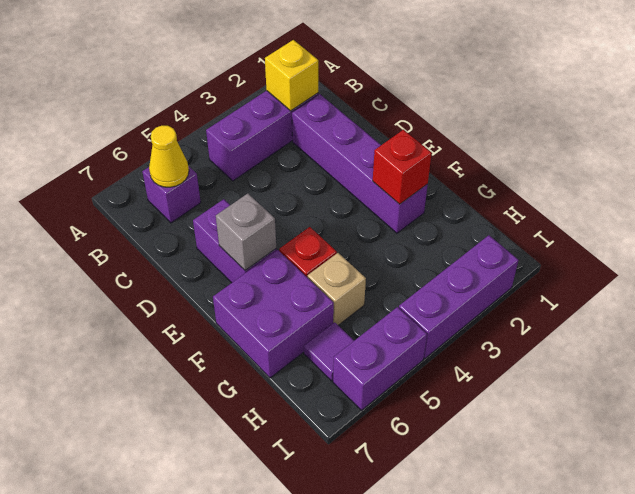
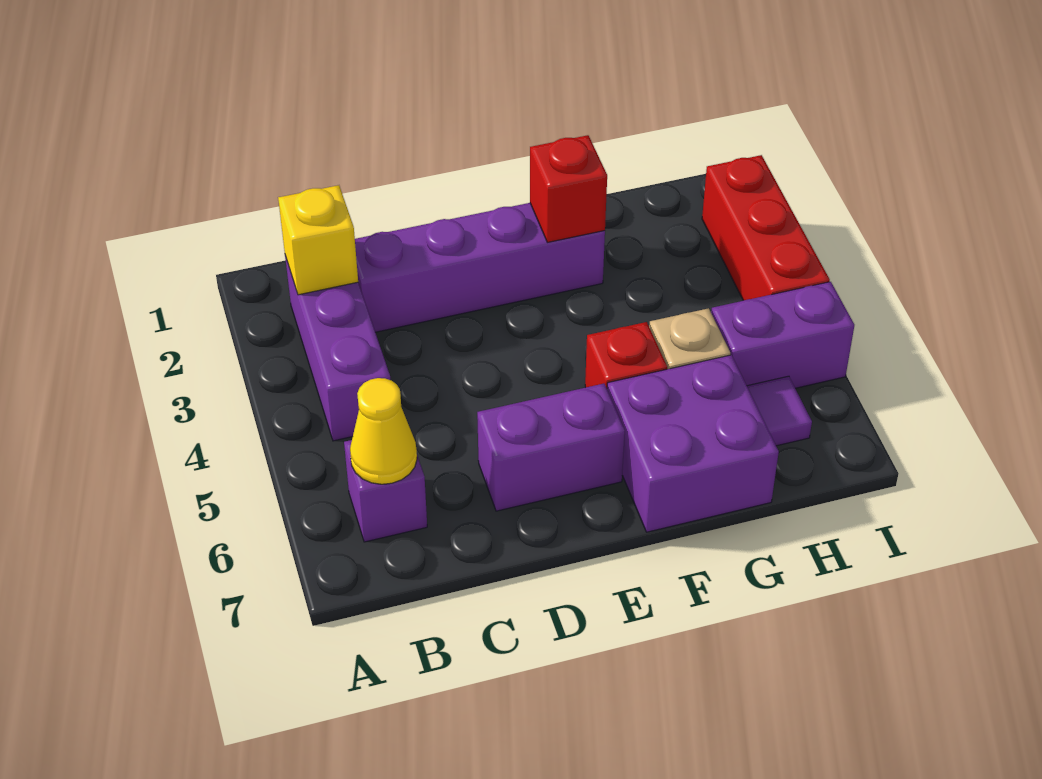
grey brick E6 level 2 -> none
purple brick I2:I4 level 1 -> red brick I2:I4 level 1
purple brick I5:I6 level 1 -> purple brick H5:I5 level 1

